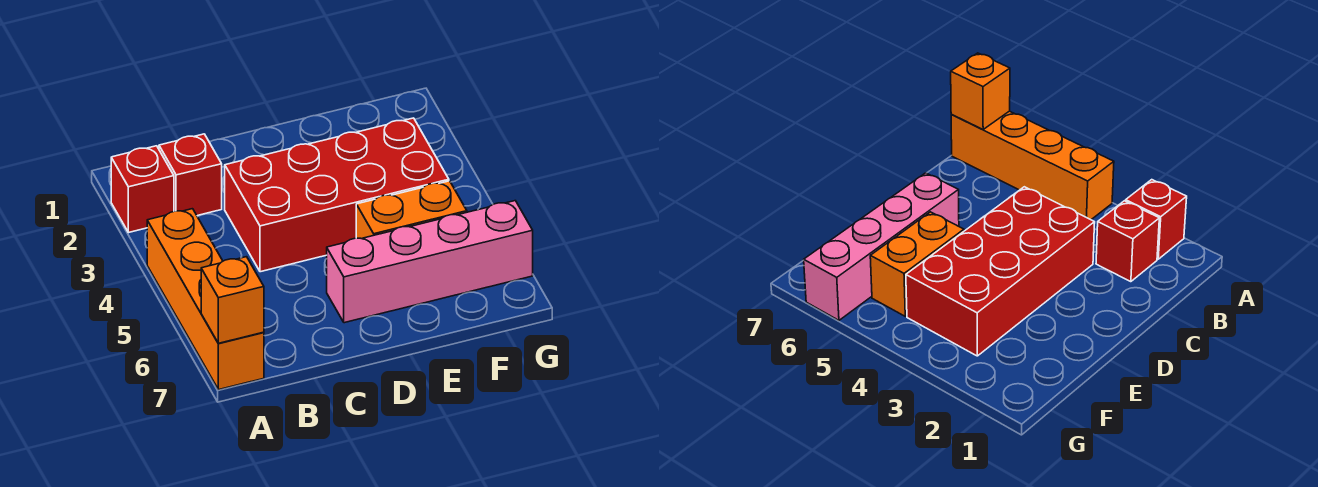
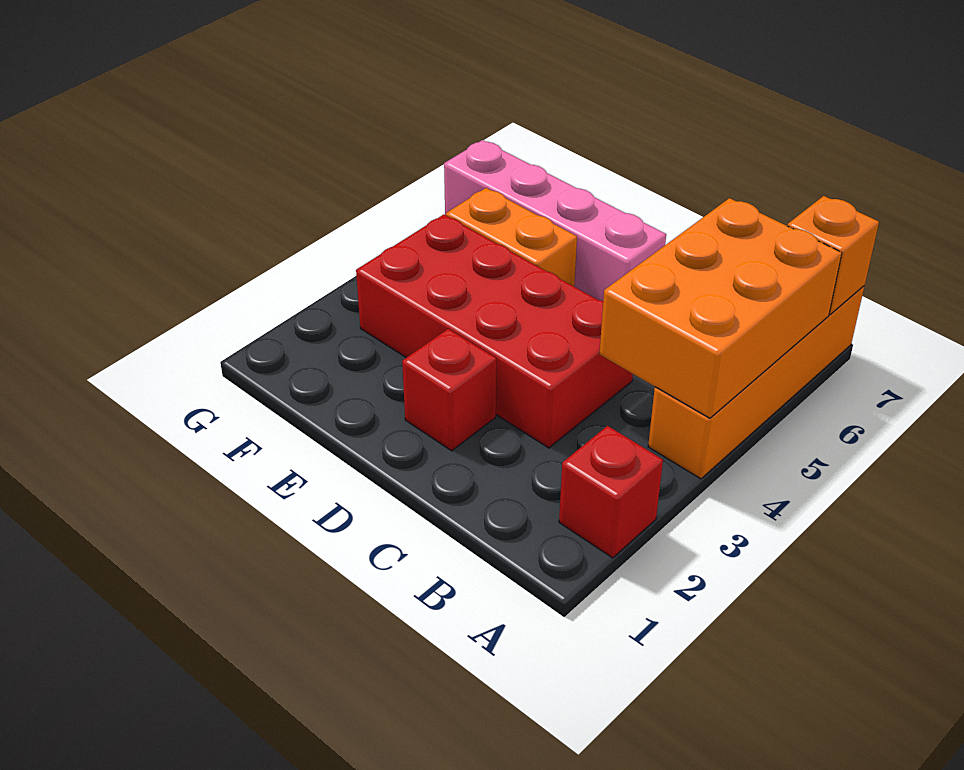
none -> orange brick A4:B6 level 2
red brick B2 level 1 -> red brick D2 level 1

